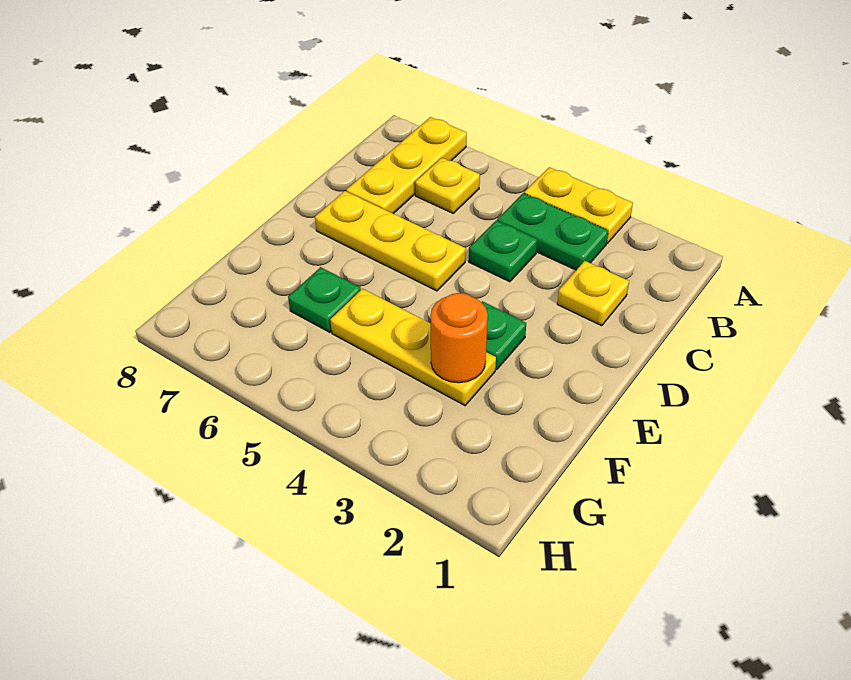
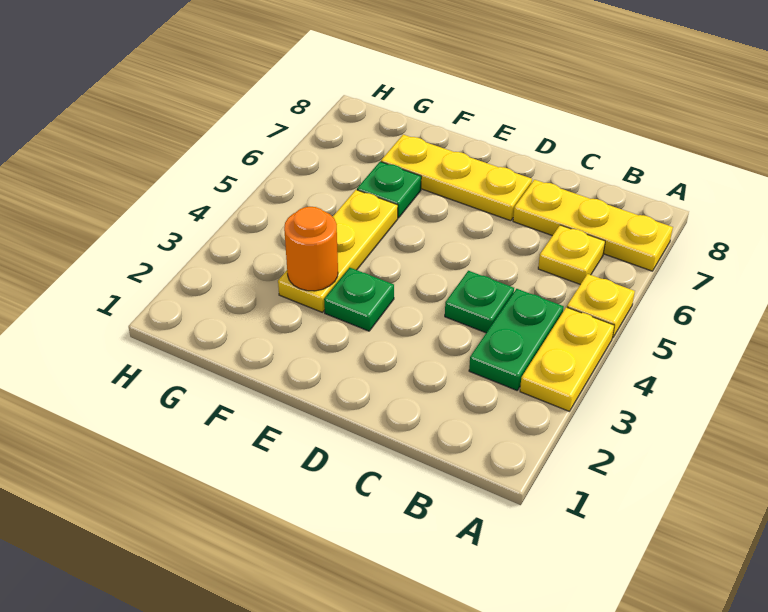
yellow plate C2 level 1 -> yellow plate A5 level 1
yellow plate D5:D7 level 1 -> yellow plate D7:F7 level 1

